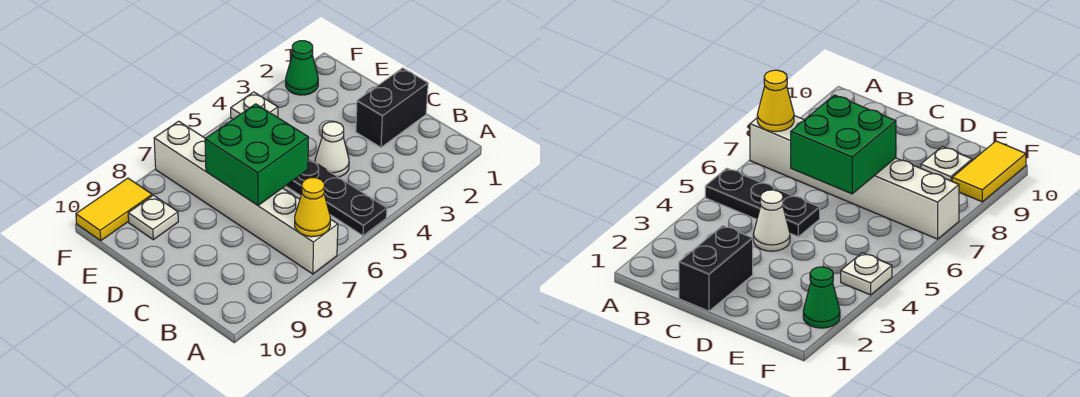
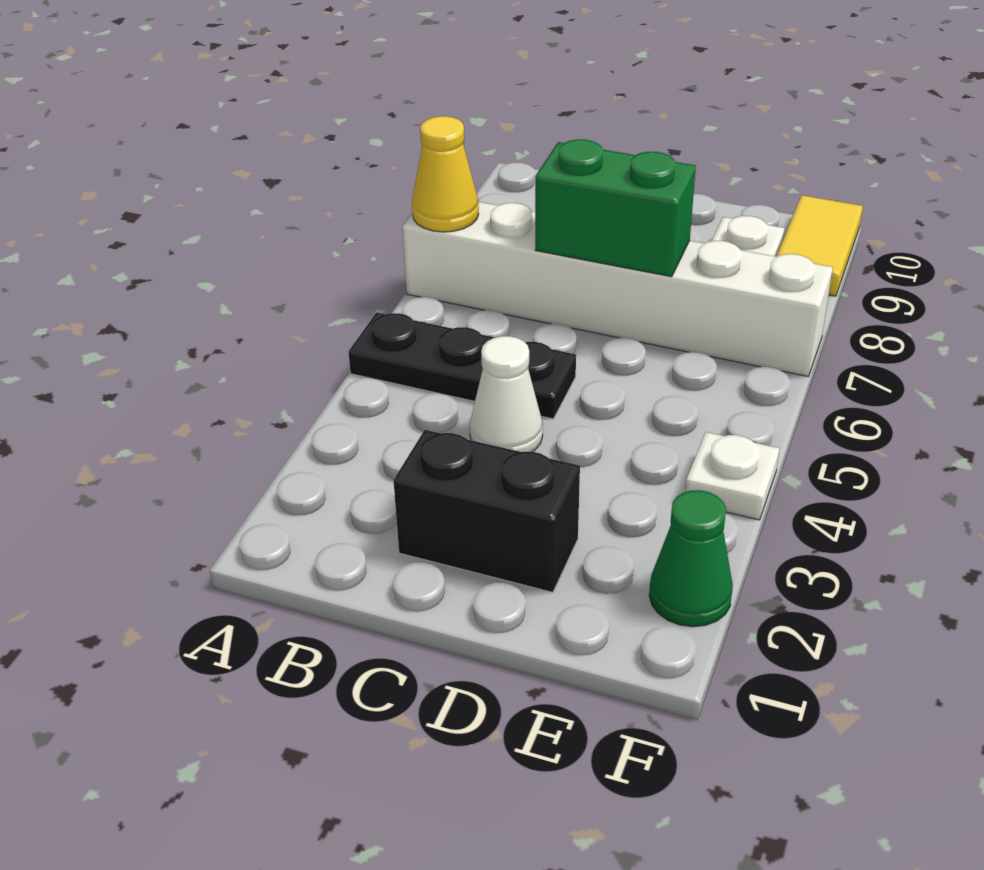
black brick C1:C2 level 1 -> black brick C2:D2 level 1
green brick C6:D7 level 2 -> green brick C7:D7 level 2

